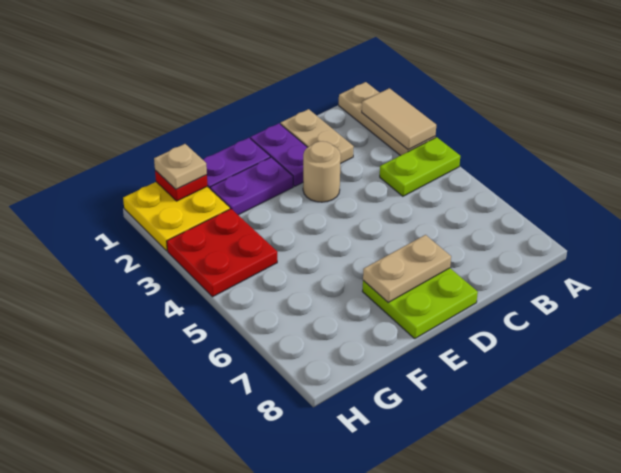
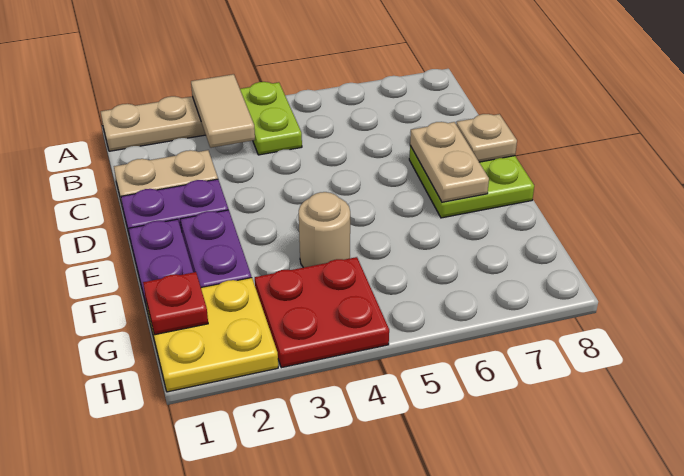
tan tile A2:A3 level 2 -> tan tile A3:B3 level 2
tan round brick D3 level 1 -> tan round brick F4 level 1
tan plate G1 level 3 -> tan plate D8 level 2

